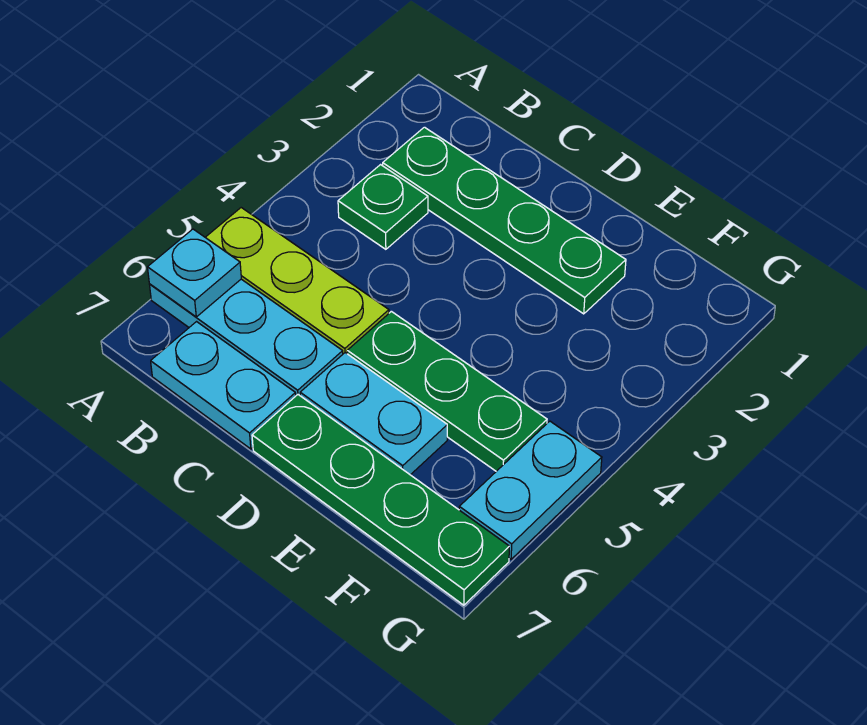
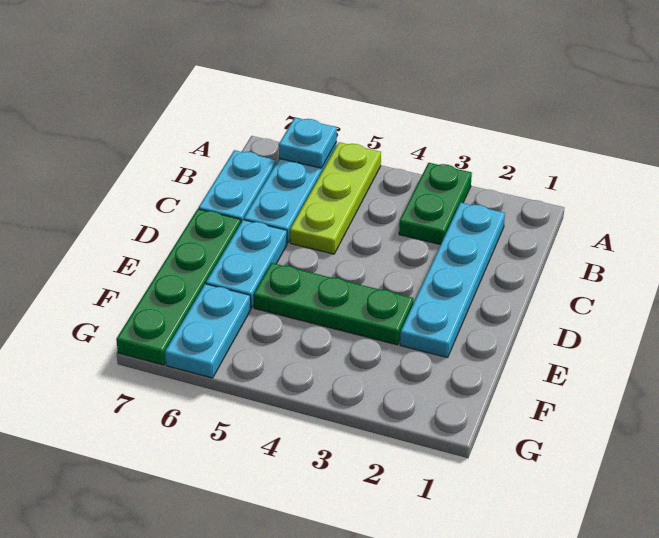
green plate B2:E2 level 1 -> cyan plate B2:E2 level 1
green plate B3 level 1 -> green plate A3:B3 level 1
green plate D5:F5 level 1 -> green plate E3:E5 level 1
cyan plate G5:G6 level 1 -> cyan plate F6:G6 level 1

